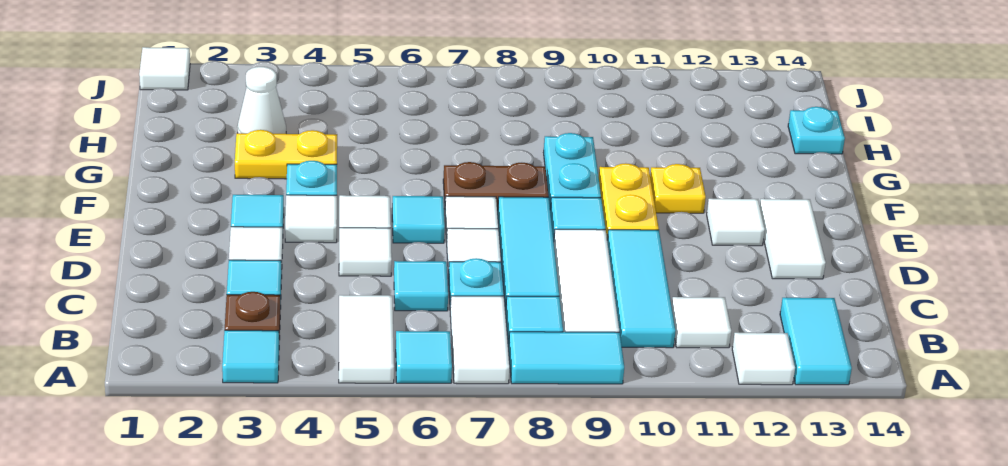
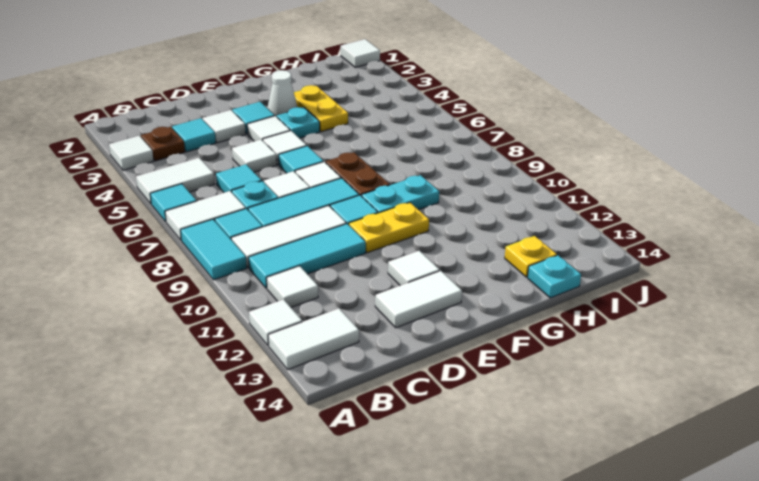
cyan tile A3 level 1 -> white tile A3 level 1
cyan tile A13:B13 level 1 -> white tile A13:B13 level 1
yellow plate F11 level 1 -> yellow plate H13 level 1
white cone H3 level 1 -> white cone F3 level 1

